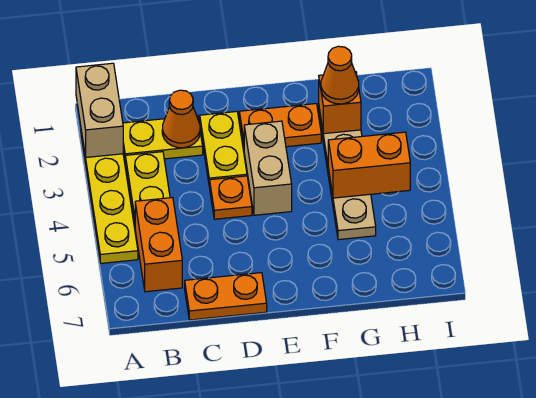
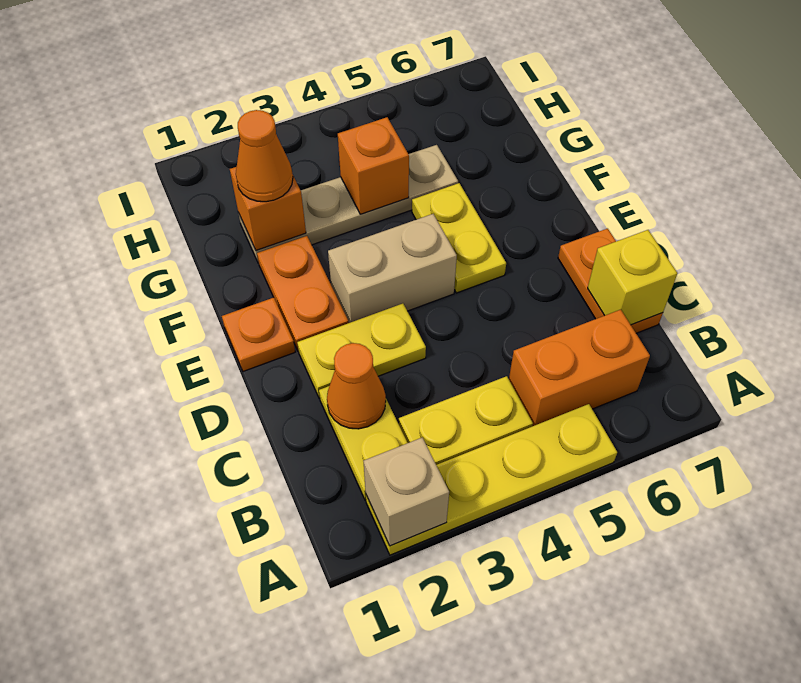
tan brick A1:A2 level 2 -> tan brick A2 level 2
none -> yellow brick C7 level 2
orange plate D4 level 1 -> orange plate E1 level 1
none -> yellow plate E5:F5 level 1
orange brick G4:H4 level 2 -> orange brick G4 level 2

